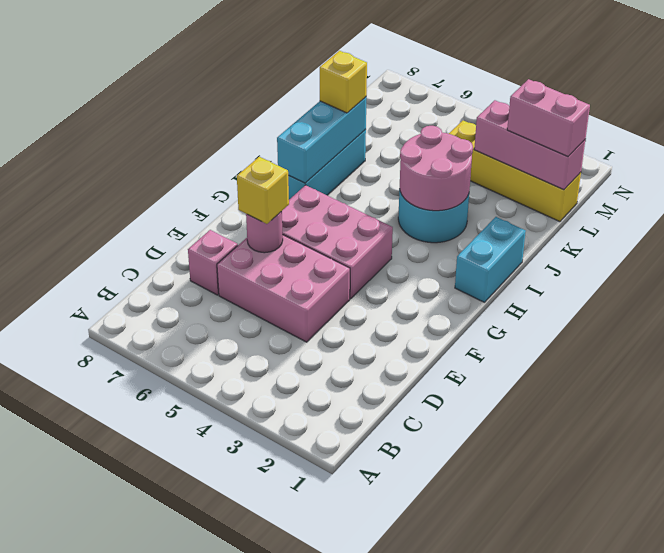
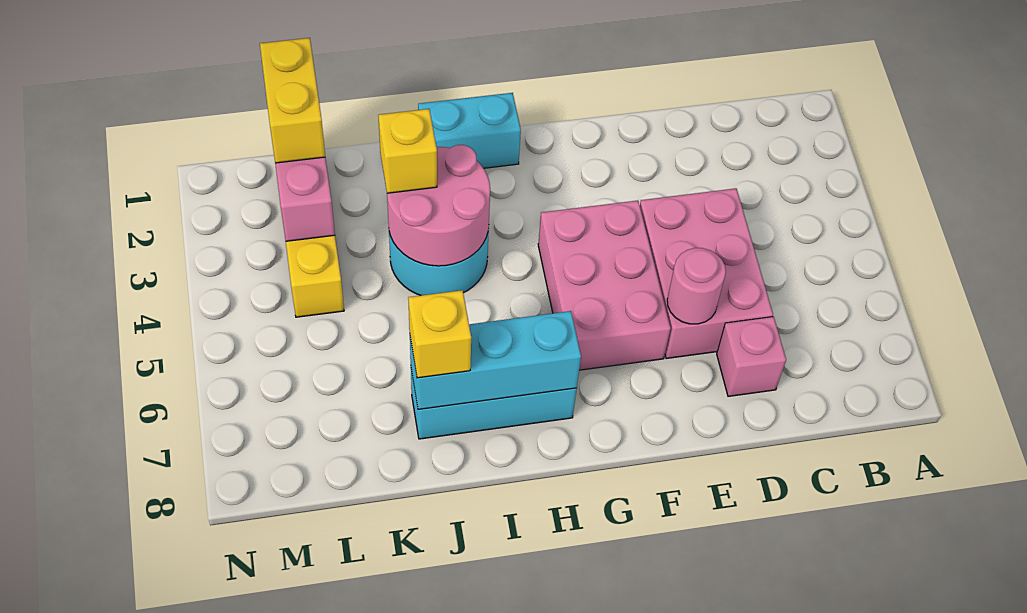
yellow brick E6 level 3 -> yellow brick J3 level 3
pink brick L1:L2 level 3 -> yellow brick L1:L2 level 3

